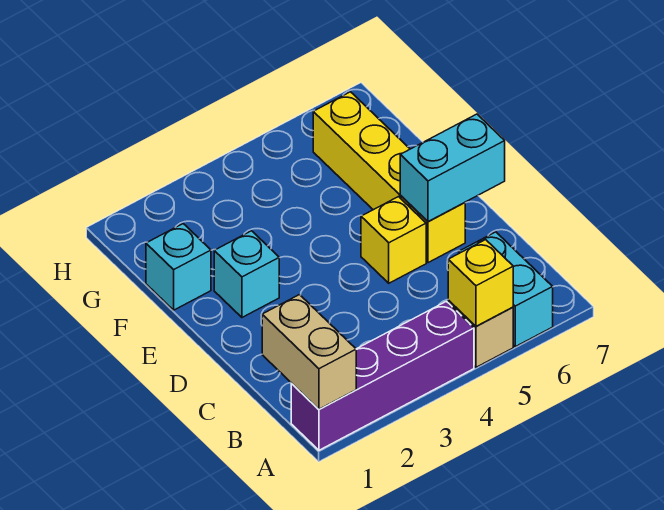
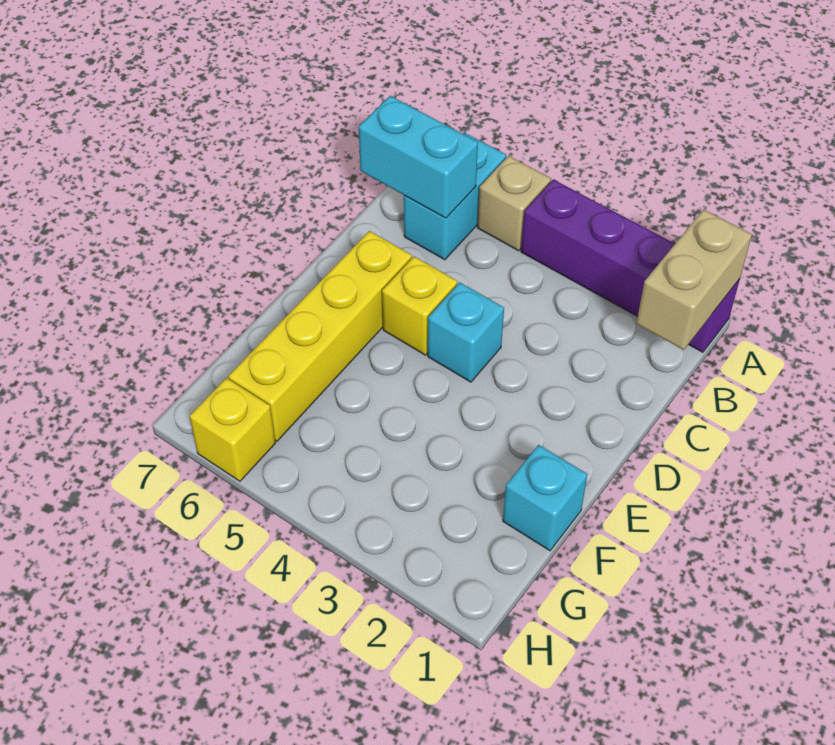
yellow brick A5 level 2 -> yellow brick H6 level 1
cyan brick D6:D7 level 2 -> cyan brick B6:B7 level 2
cyan brick E2 level 1 -> cyan brick D4 level 1

